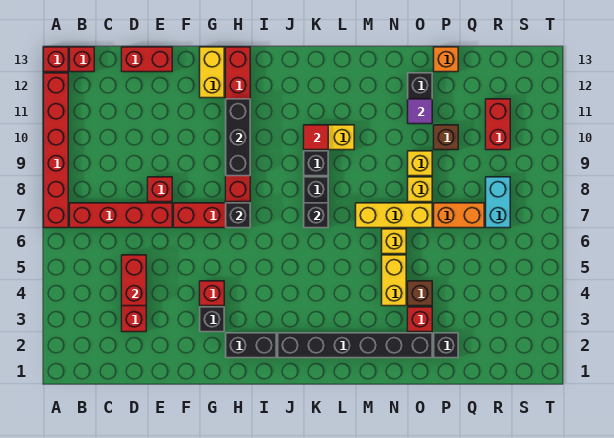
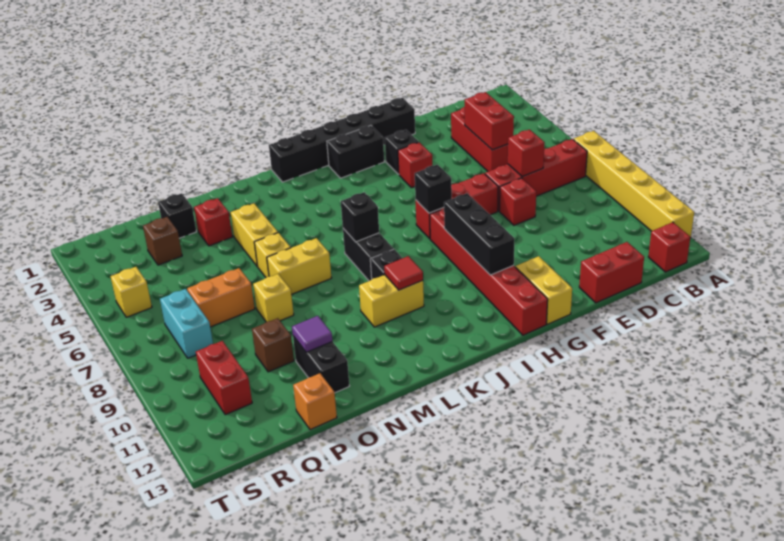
red brick A7:A12 level 1 -> yellow brick A7:A12 level 1
red brick A13 level 1 -> red brick D7 level 2
black brick J2:O2 level 1 -> black brick F1:K1 level 1
yellow brick M7:O7 level 1 -> yellow brick M7:N7 level 1
brown brick O4 level 1 -> brown brick Q3 level 1
yellow brick O9 level 1 -> yellow brick S5 level 1

